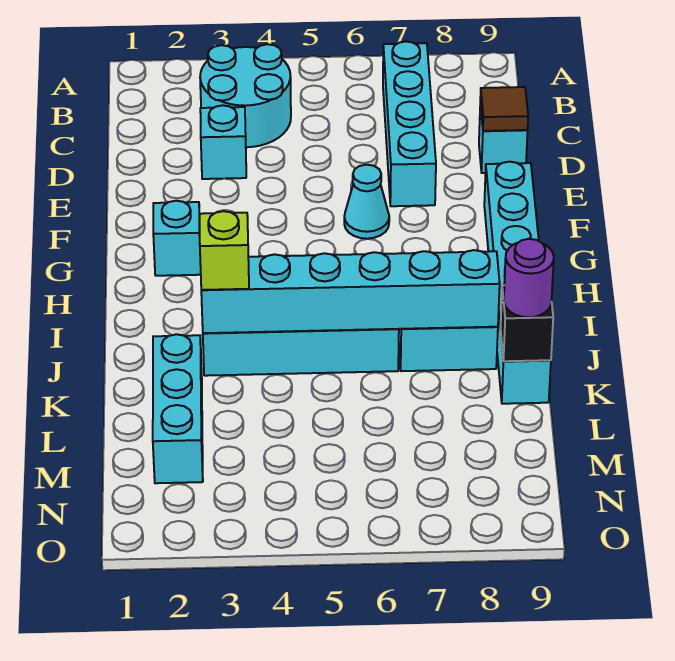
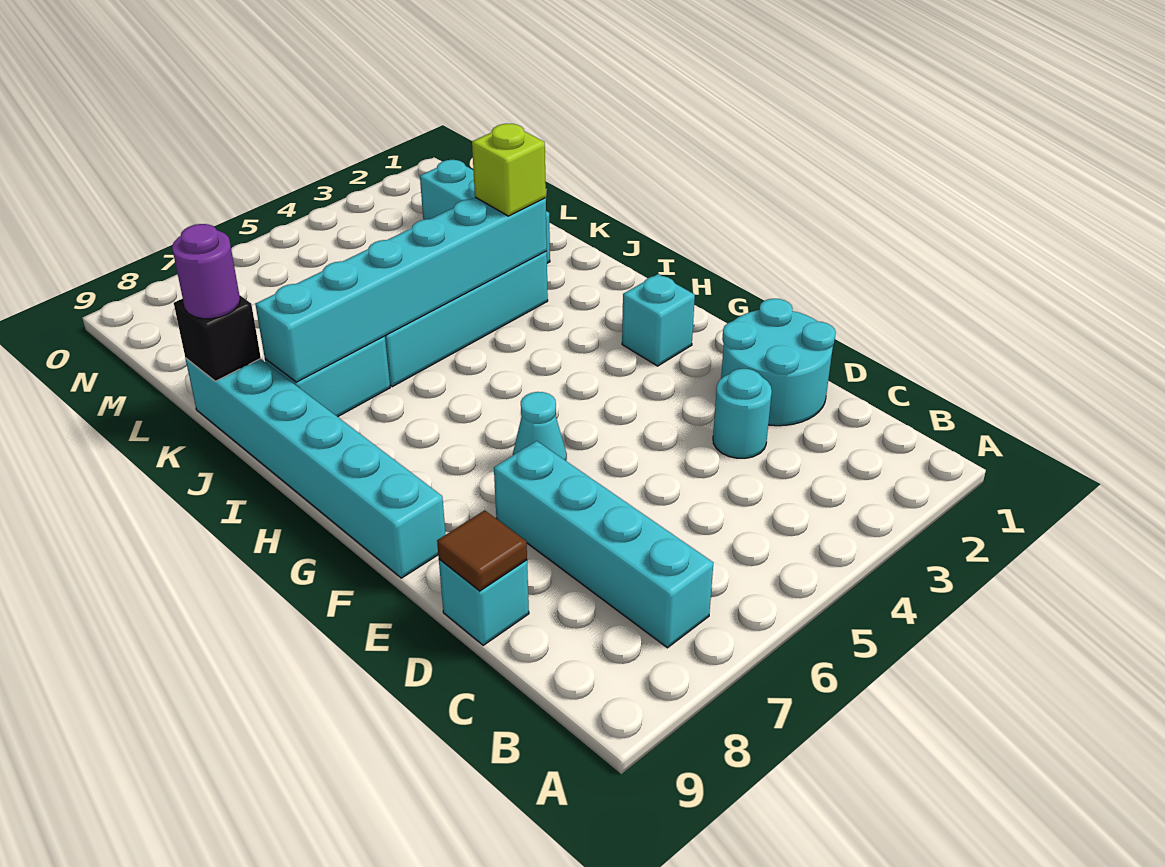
cyan round brick B3:C4 level 1 -> cyan round brick D1:E2 level 1
cyan brick D3 level 1 -> cyan round brick D3 level 1

